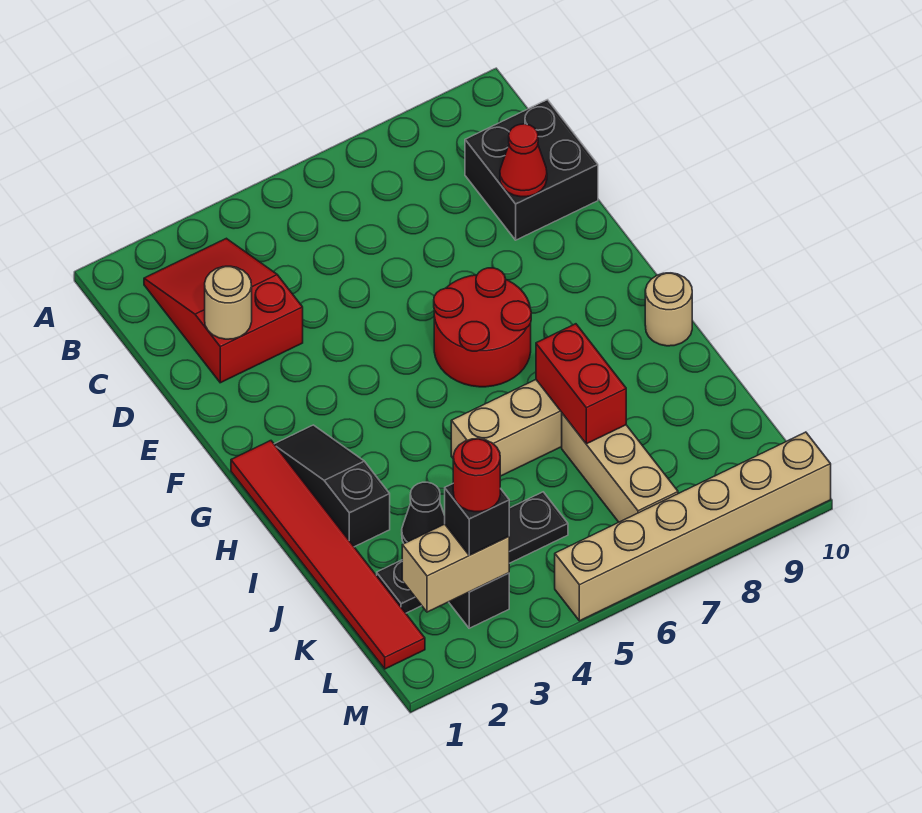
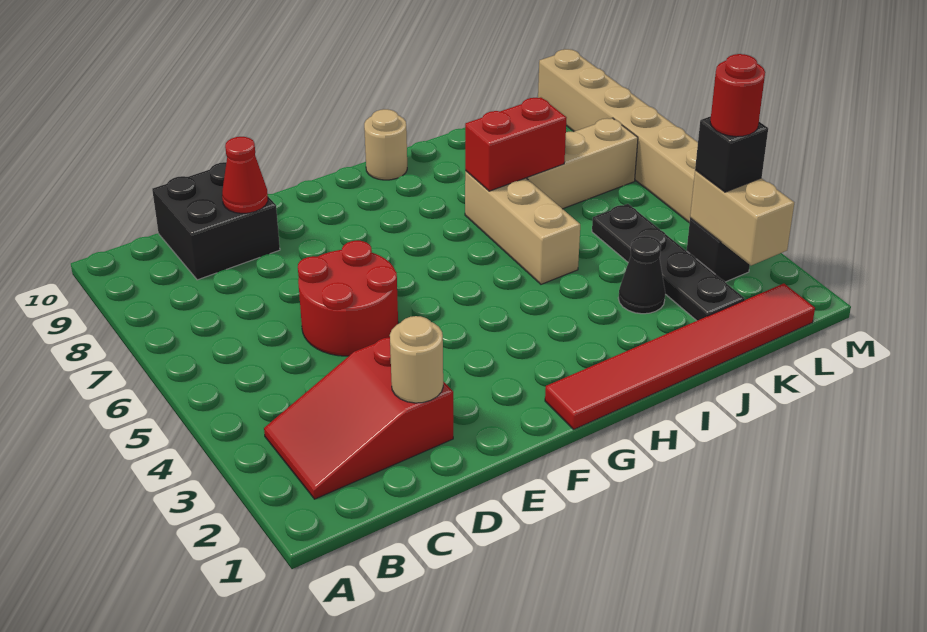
red round brick F6:G7 level 1 -> red round brick D5:E6 level 1
black slope G2:I2 level 1 top I -> none

